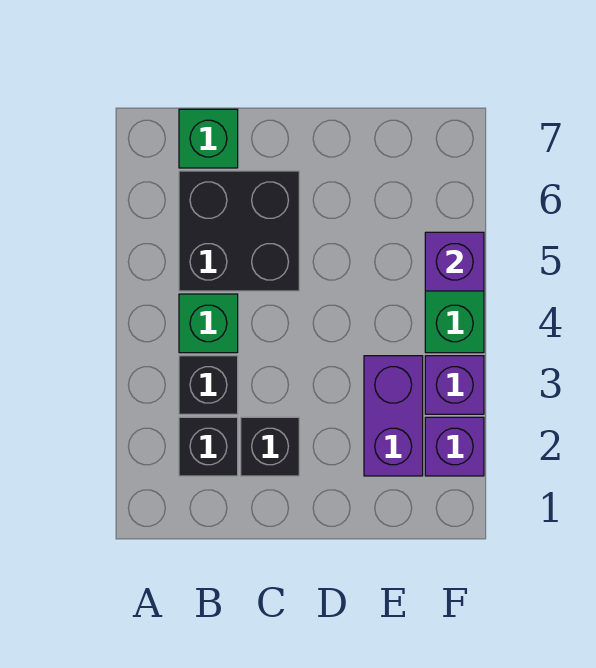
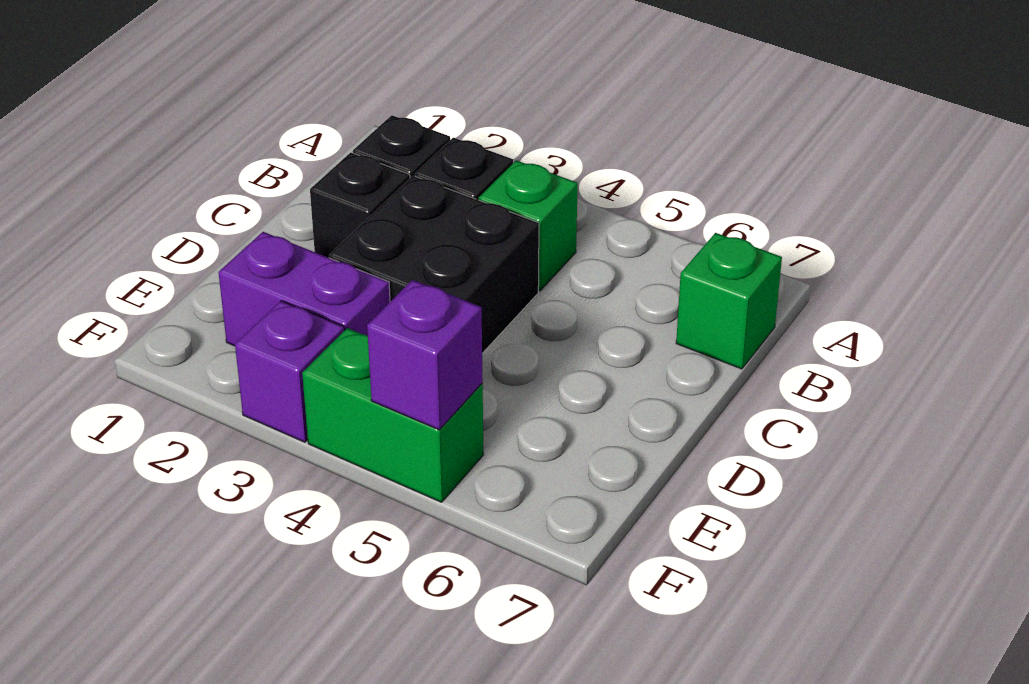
black brick B5:C6 level 1 -> black brick C3:D4 level 1
purple brick F2 level 1 -> none

